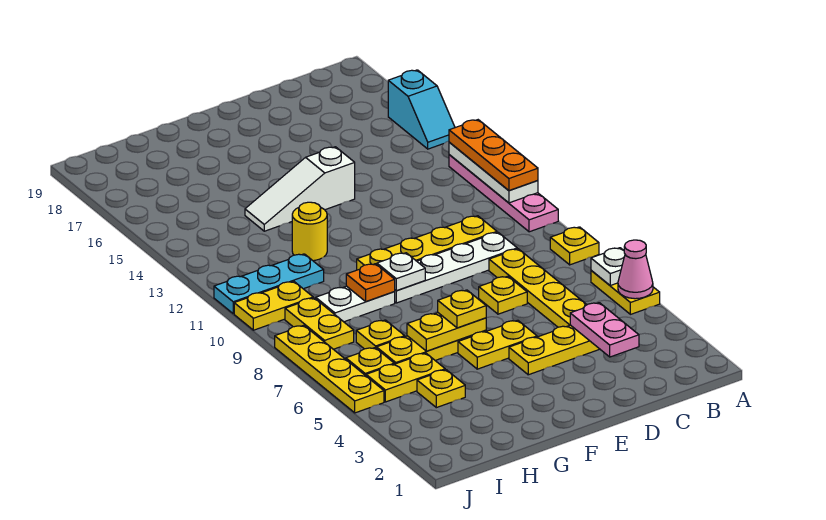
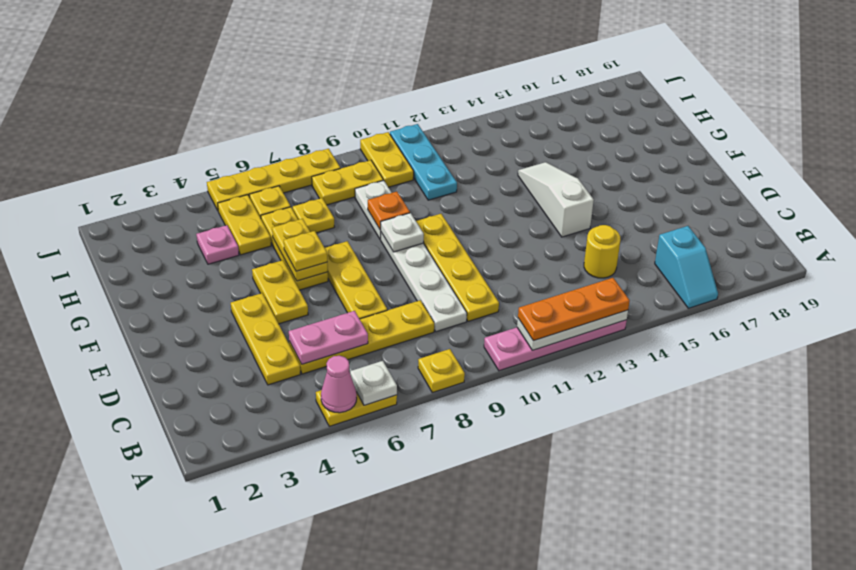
cyan slope A15:A16 level 1 top 16 -> cyan slope A16:B16 level 1 top B
pink plate C3:C4 level 2 -> pink plate C5:C6 level 2
yellow plate D7 level 1 -> yellow plate D7:F7 level 1
yellow round brick G12 level 1 -> yellow round brick C14 level 1
yellow plate H4 level 1 -> pink plate H4 level 1

